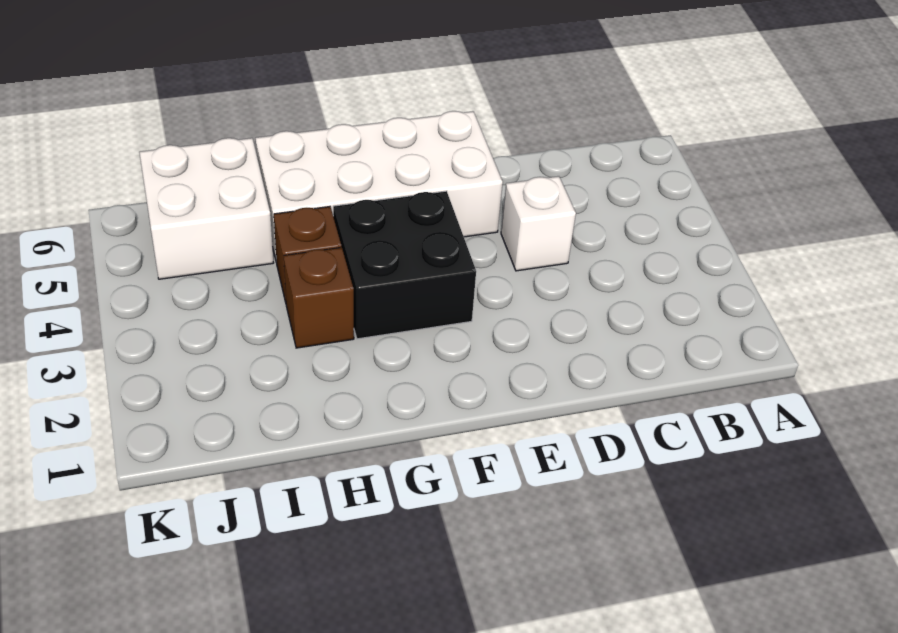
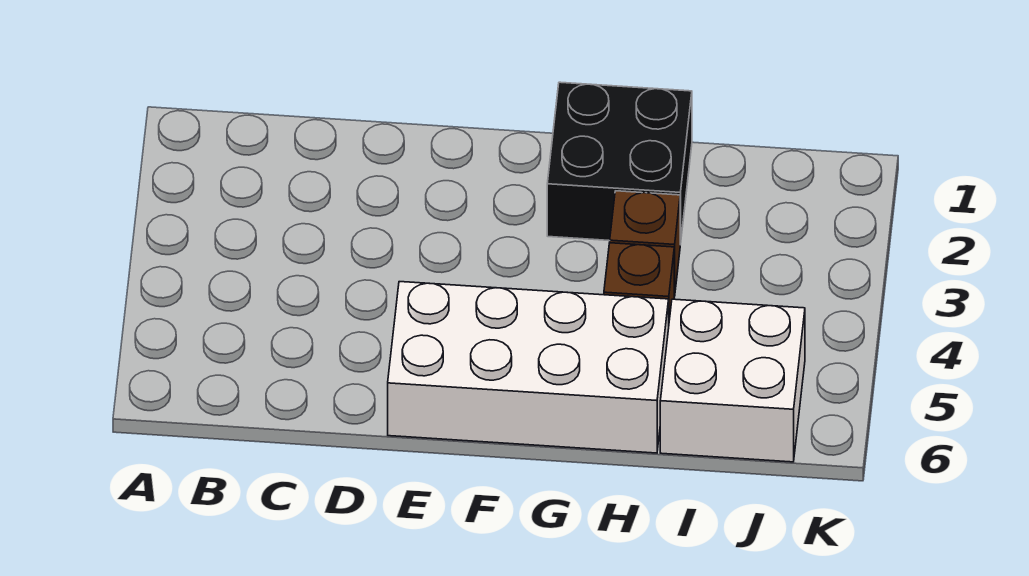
white brick D4 level 1 -> none
black brick F3:G4 level 1 -> black brick G1:H2 level 1

